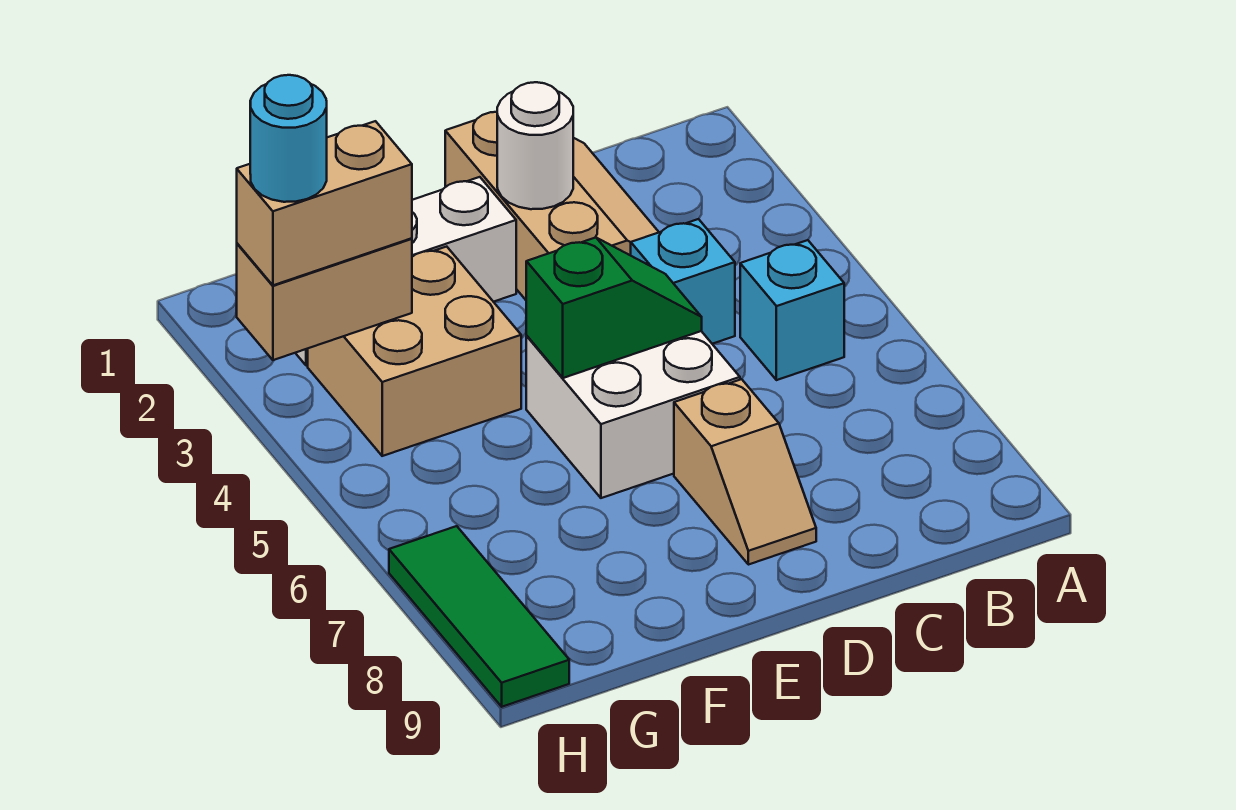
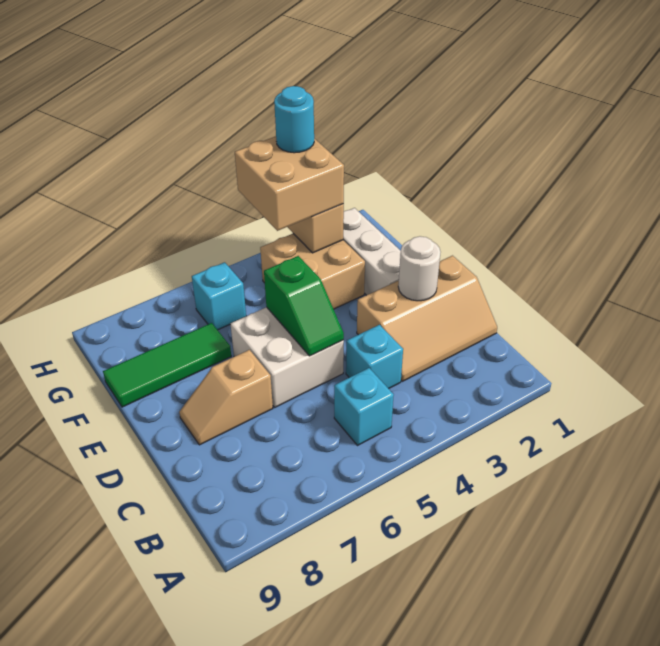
tan brick G3:H3 level 3 -> tan brick G3:H4 level 3
none -> cyan brick G6 level 1
green tile H7:H9 level 1 -> green tile F7:F9 level 1

